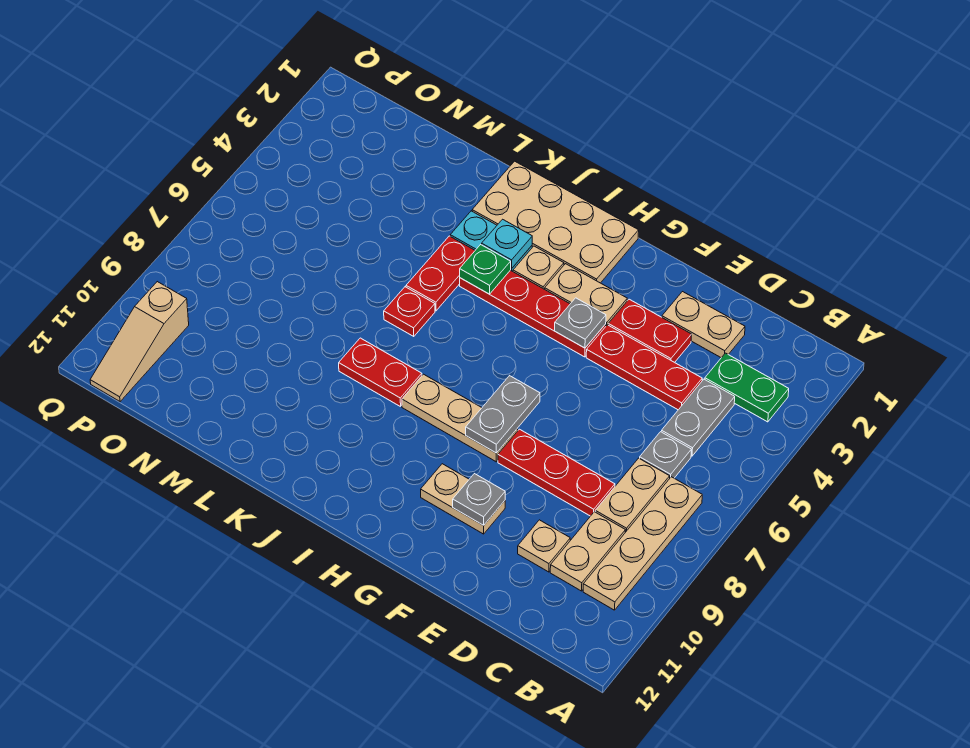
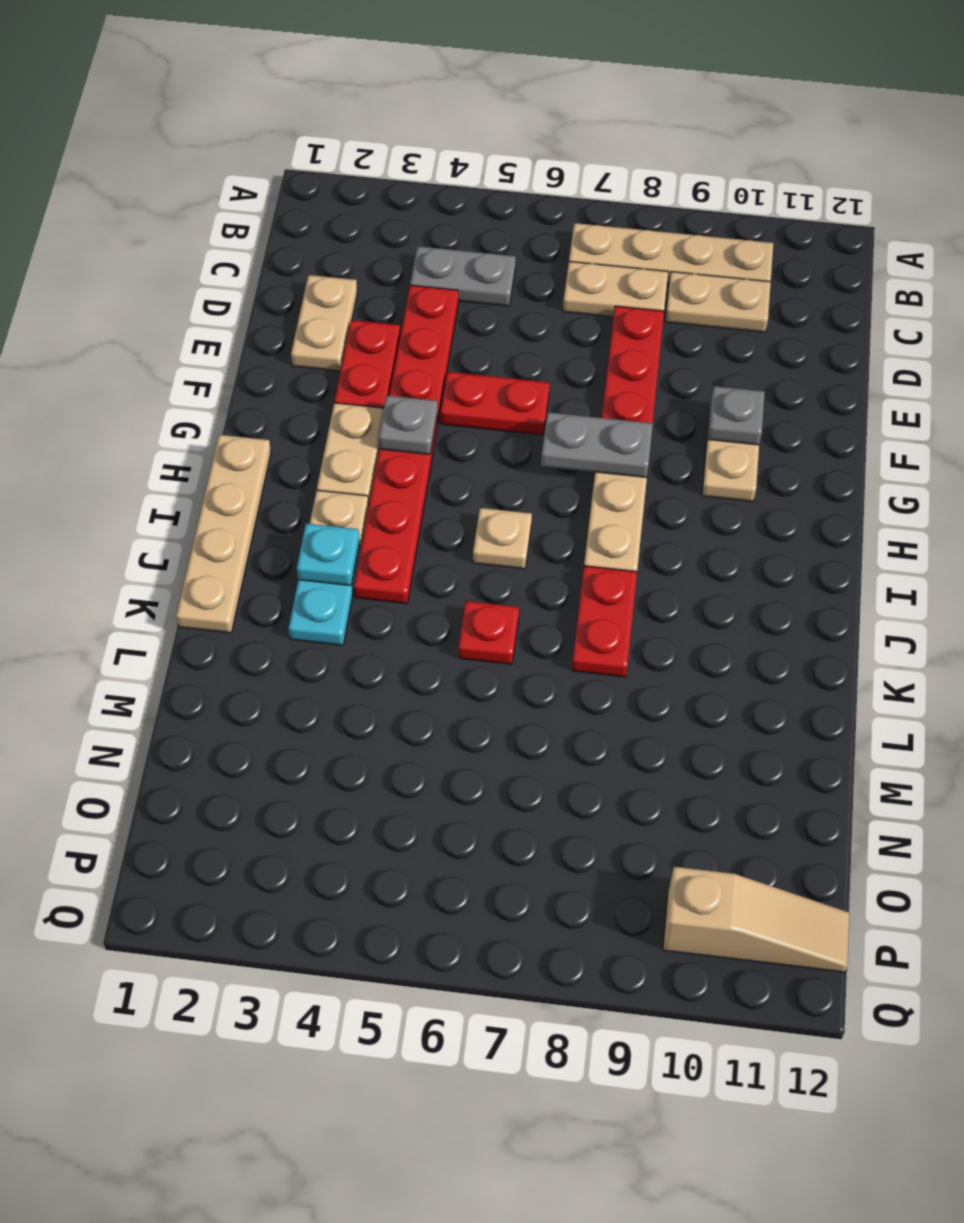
green plate B3:C3 level 1 -> none
grey plate C6 level 1 -> none
tan plate D10 level 1 -> tan plate I6 level 1
tan plate H1:K2 level 1 -> tan plate H1:K1 level 1
green plate J4 level 2 -> none
red plate K4:K5 level 1 -> red plate F5:F6 level 1

